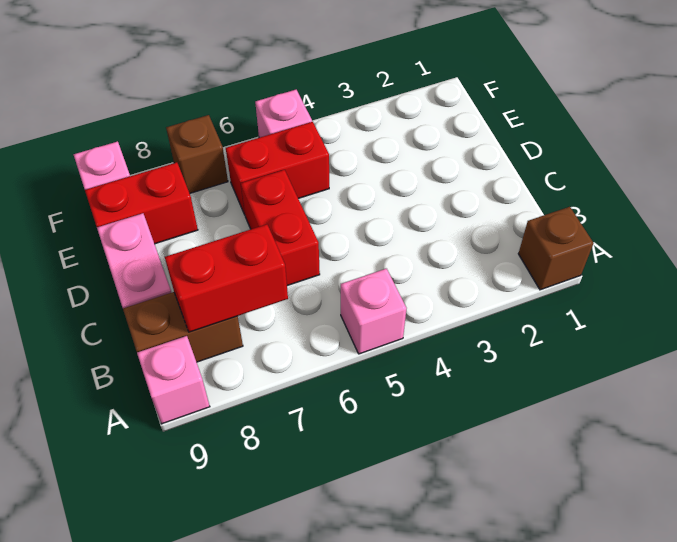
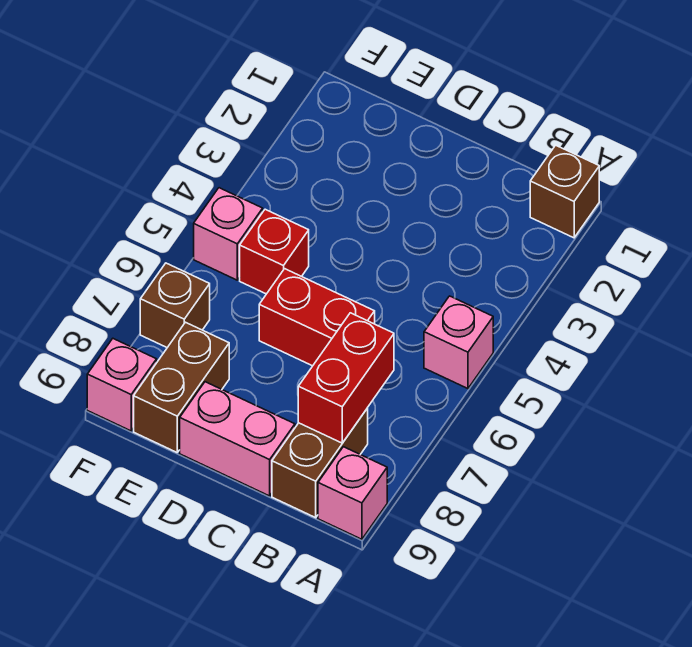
red brick E5:E6 level 1 -> red brick E5 level 1
red brick E8:E9 level 1 -> brown brick E8:E9 level 1

